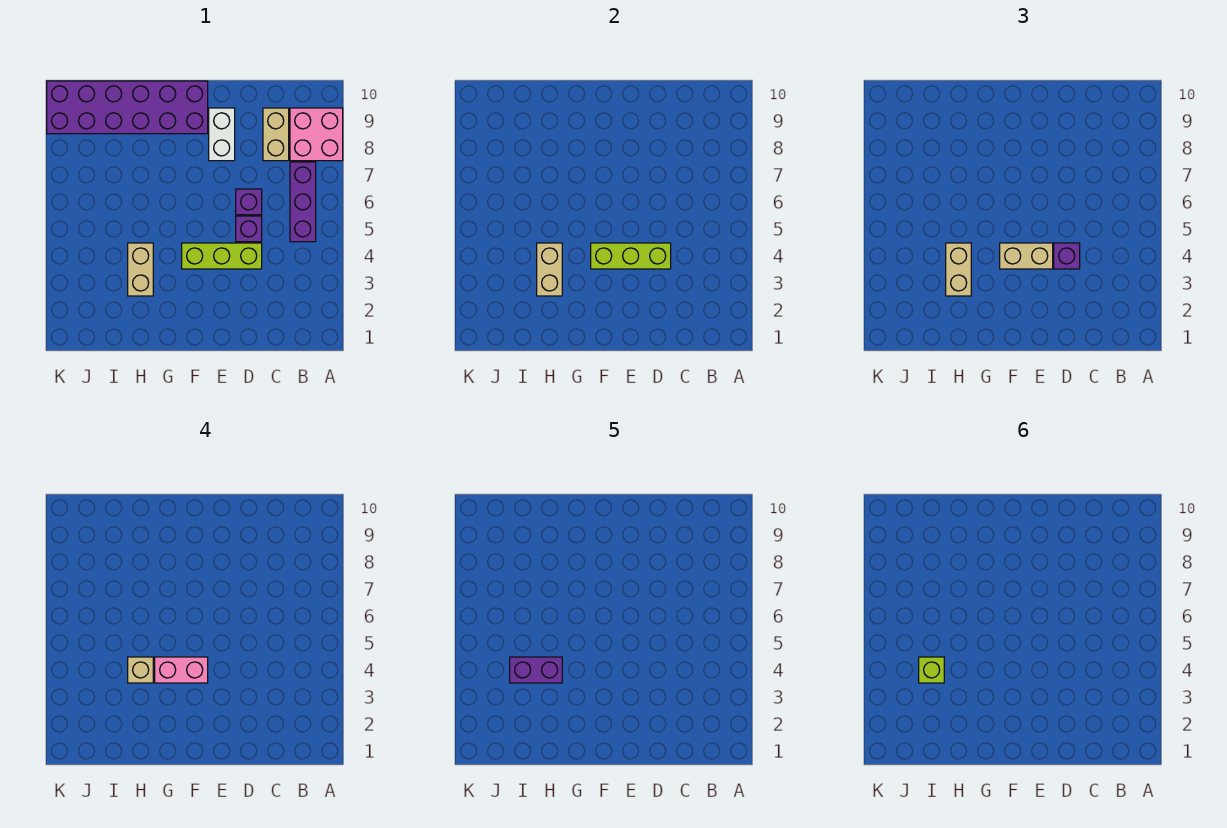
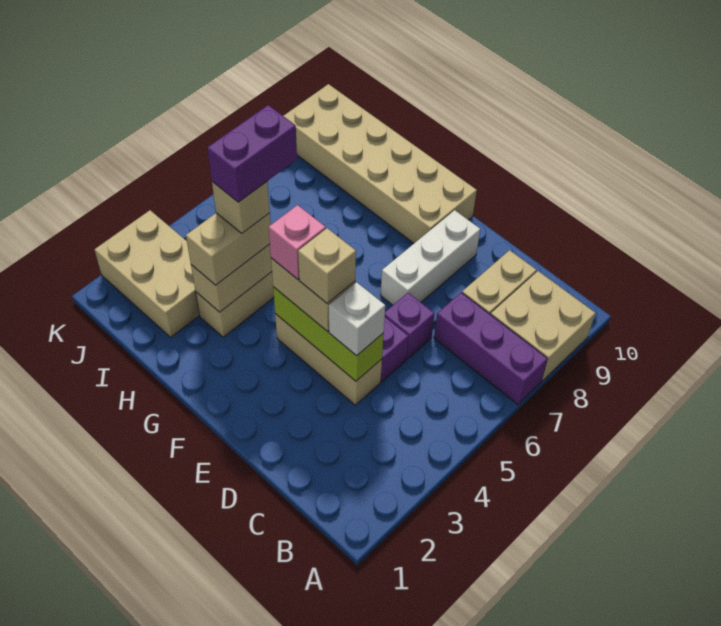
pink brick A8:B9 level 1 -> tan brick A8:B9 level 1
purple brick B5:B7 level 1 -> purple brick A7:C7 level 1
lime brick D4:F4 level 1 -> tan brick D4:F4 level 1
purple brick D4 level 3 -> white brick D4 level 3
none -> tan brick E4 level 4
white brick E8:E9 level 1 -> white brick E7:E9 level 1
pink brick F4:G4 level 4 -> pink brick F4 level 4
purple brick F9:K10 level 1 -> tan brick F9:K10 level 1
purple brick H4:I4 level 5 -> purple brick H4:H5 level 5
none -> tan brick I2:K3 level 1
lime brick I4 level 6 -> none

